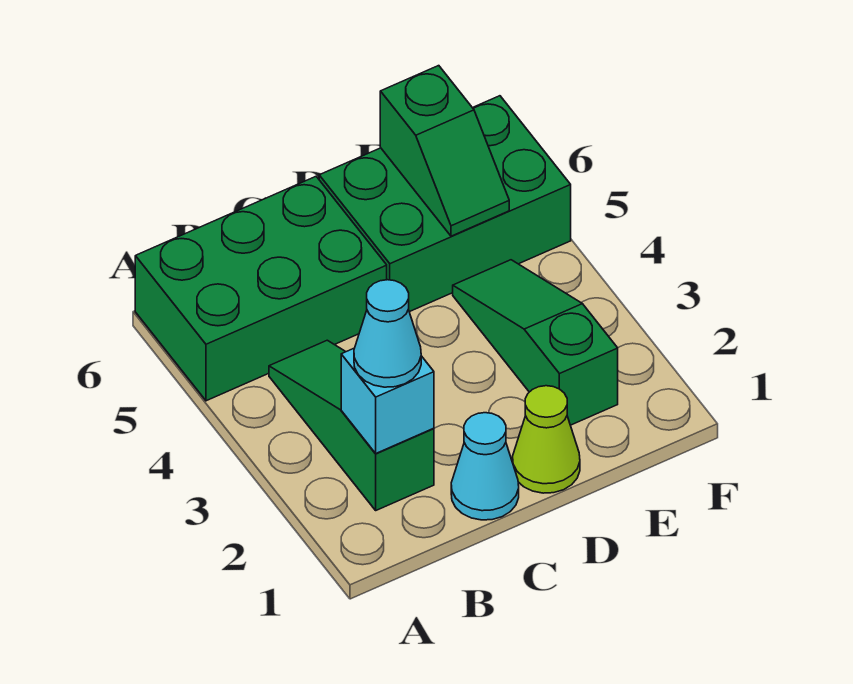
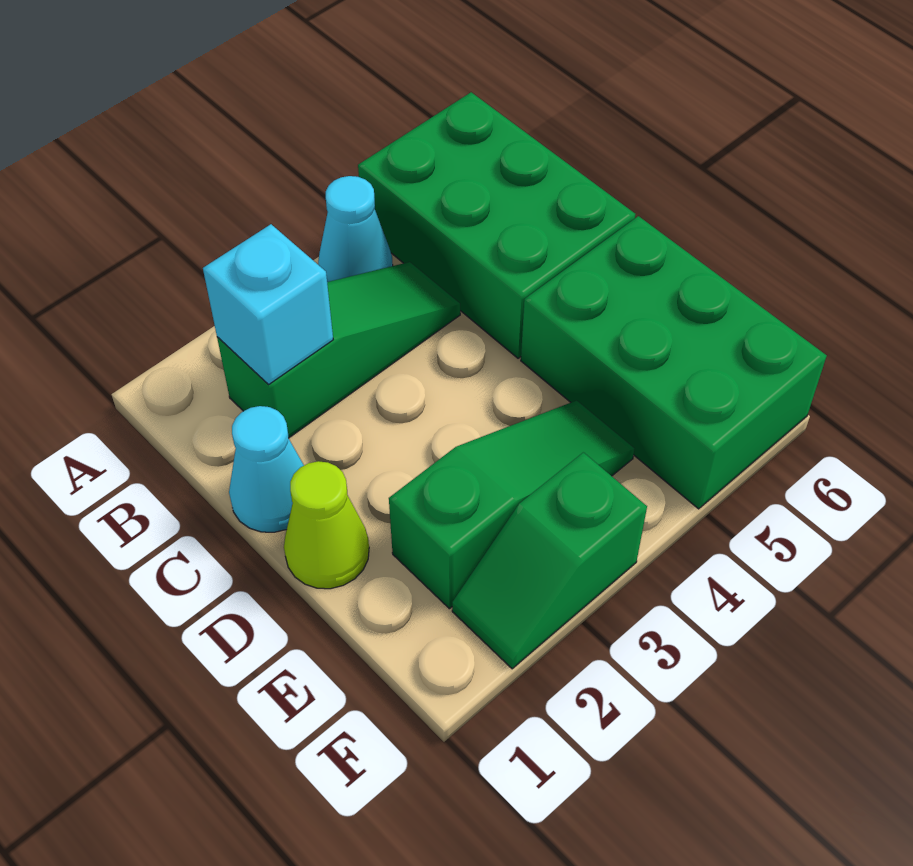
cyan cone B2 level 3 -> cyan cone A4 level 1
green slope E5:E6 level 2 top 6 -> green slope F2:F3 level 1 top 3

